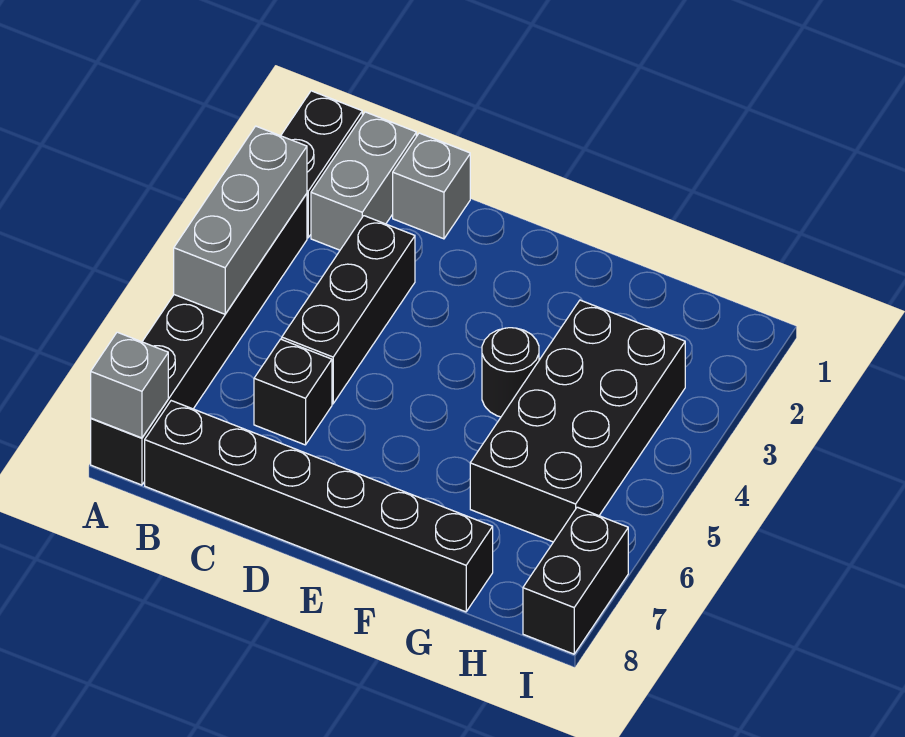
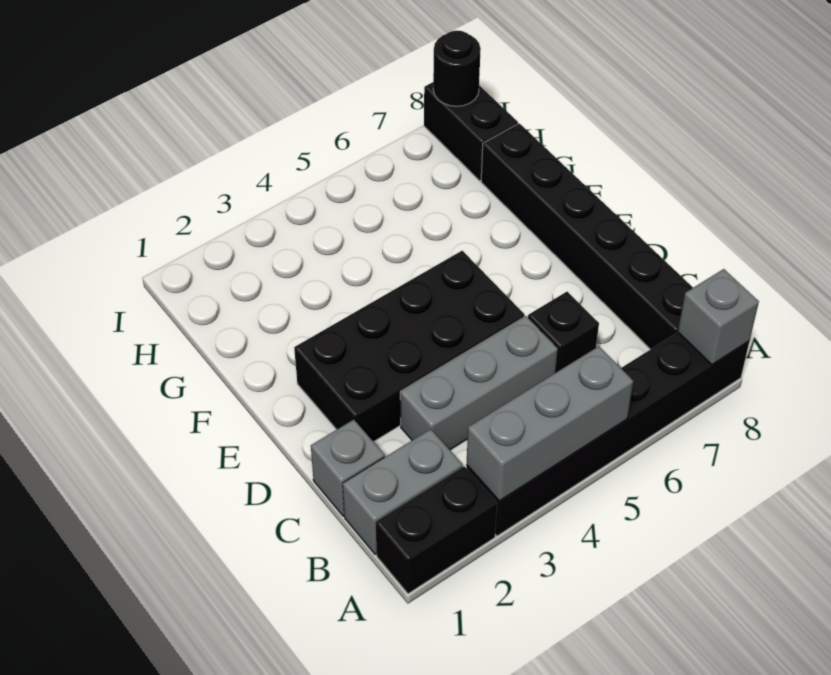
black brick C3:C5 level 1 -> grey brick C3:C5 level 1
black round brick F4 level 1 -> black round brick I8 level 2
black brick G3:H6 level 1 -> black brick D2:E5 level 1
black brick I7:I8 level 1 -> black brick H8:I8 level 1

